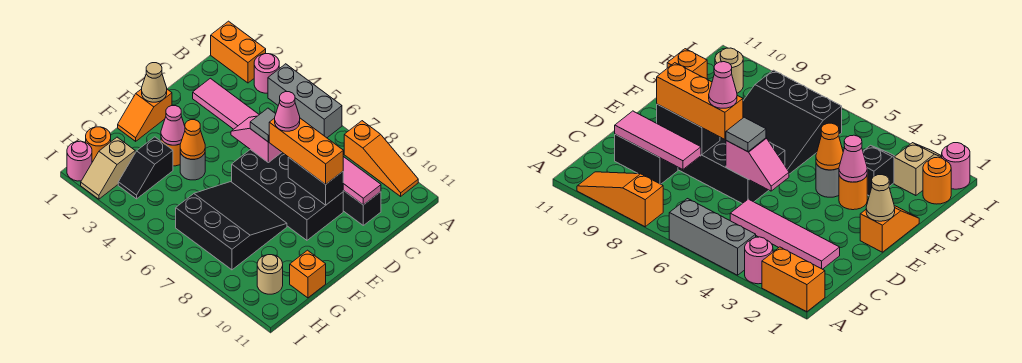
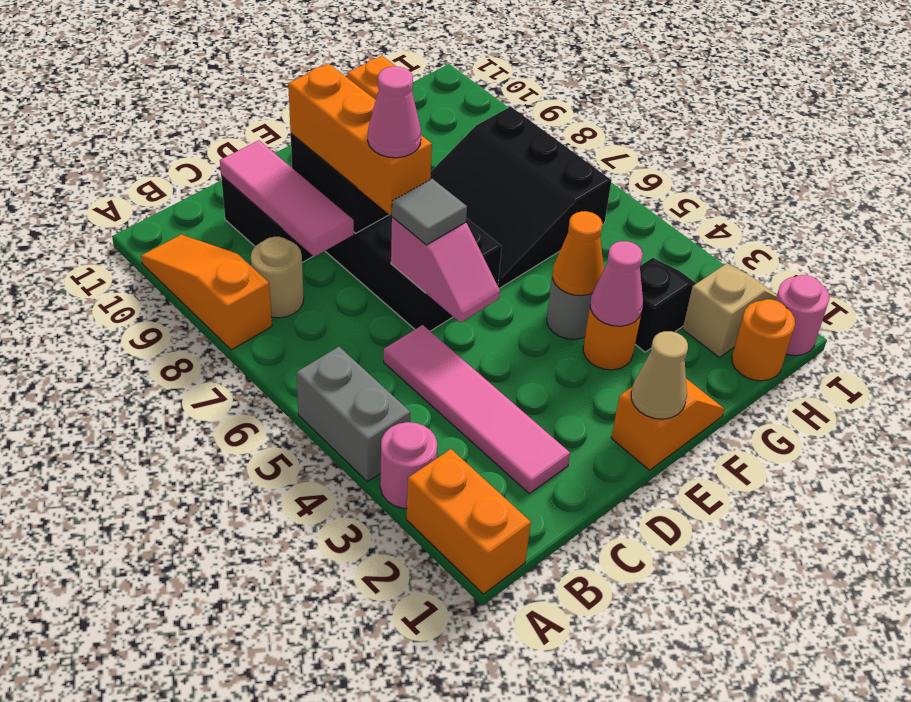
grey brick A4:A6 level 1 -> grey brick A4:A5 level 1
tan round brick H10 level 1 -> tan round brick B8 level 1

